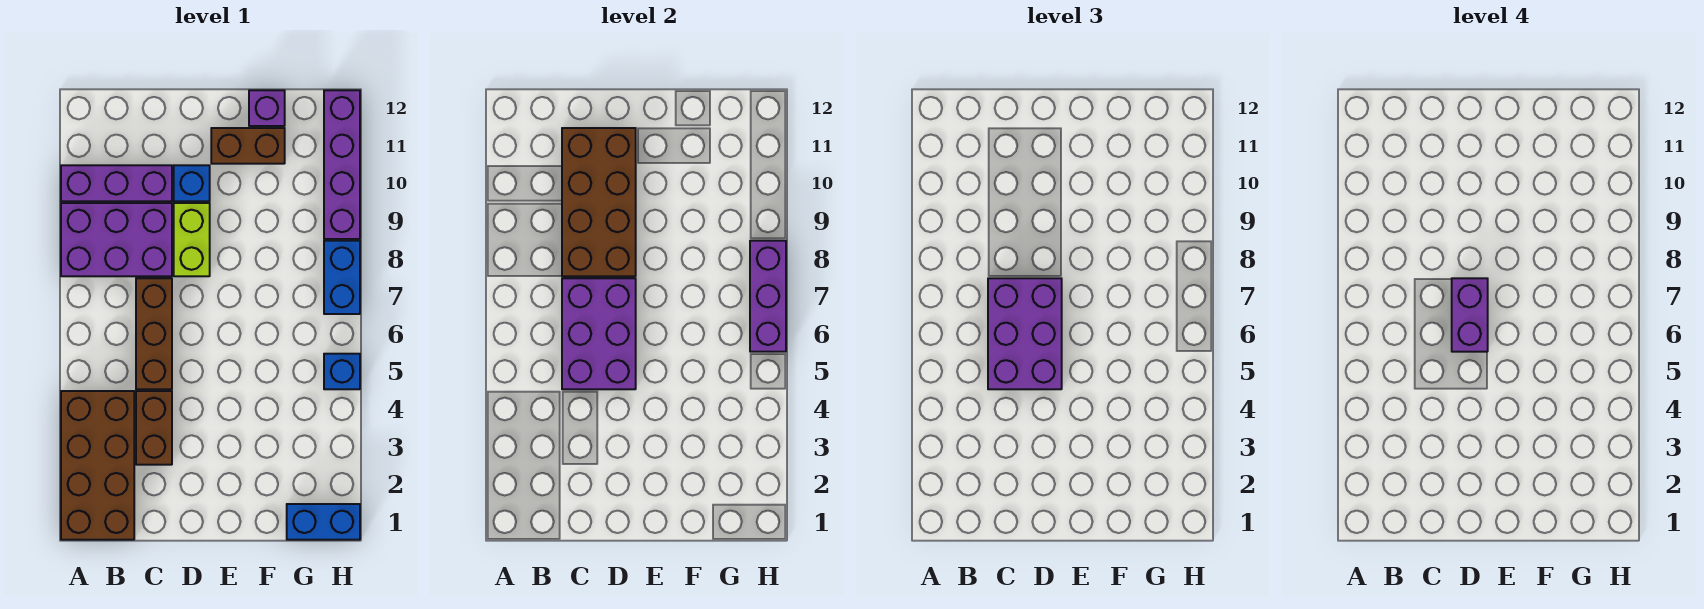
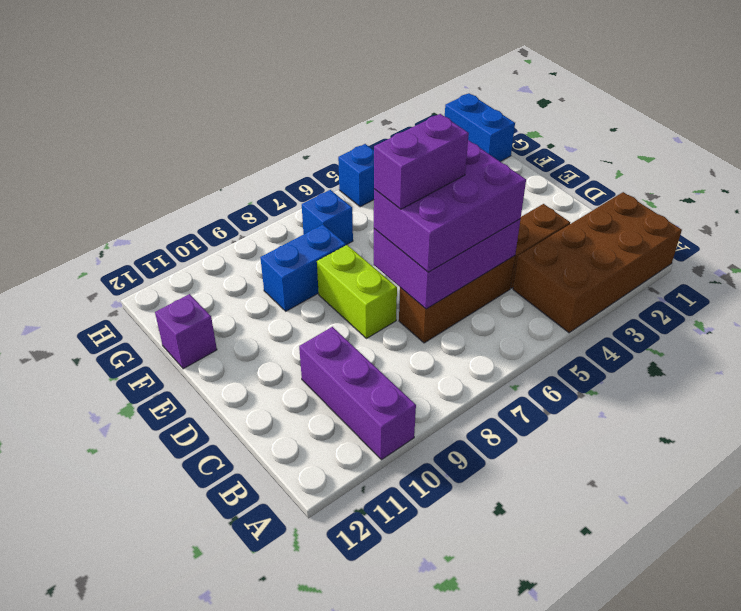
purple brick A8:C9 level 1 -> none
brown brick C8:D11 level 2 -> none
lime brick D8:D9 level 1 -> lime brick D8:E8 level 1
blue brick D10 level 1 -> blue brick G7 level 1
brown brick E11:F11 level 1 -> none
purple brick H6:H8 level 2 -> none
blue brick H7:H8 level 1 -> blue brick F8:F9 level 1
purple brick H9:H12 level 1 -> none

